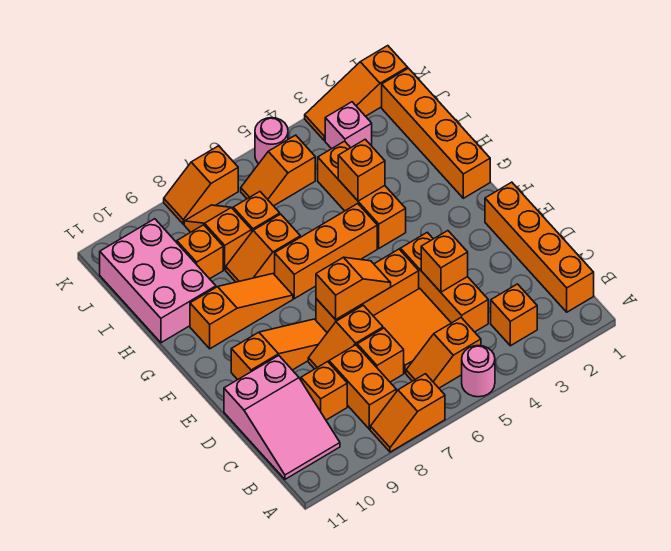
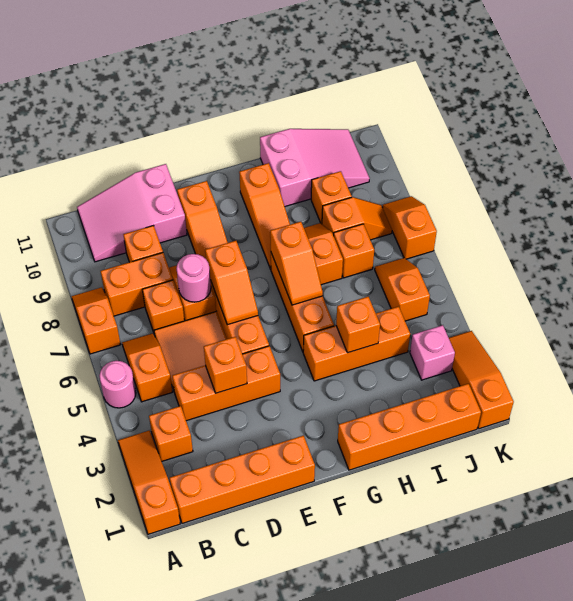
none -> orange slope A1:A3 level 1 top 1
none -> orange slope G6:G7 level 2 top 7
pink brick H10:J11 level 1 -> pink slope H10:J11 level 1 top H
pink round brick K5 level 1 -> pink round brick D7 level 2

